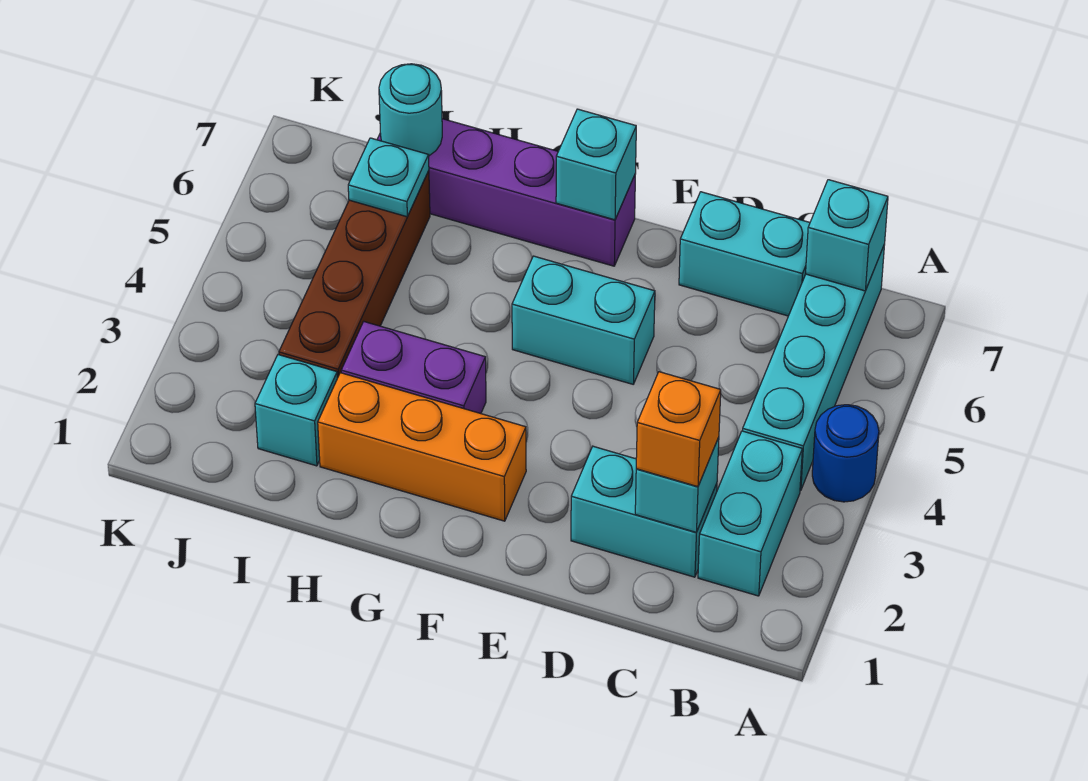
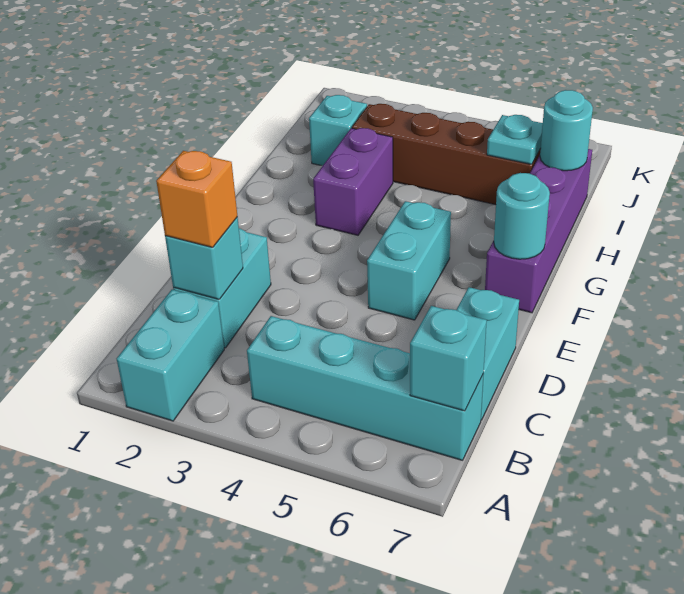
blue round brick A4 level 1 -> none
cyan brick B2:B3 level 1 -> cyan brick A2:B2 level 1
orange brick F2:H2 level 1 -> none
cyan brick F7 level 2 -> cyan round brick F7 level 2

